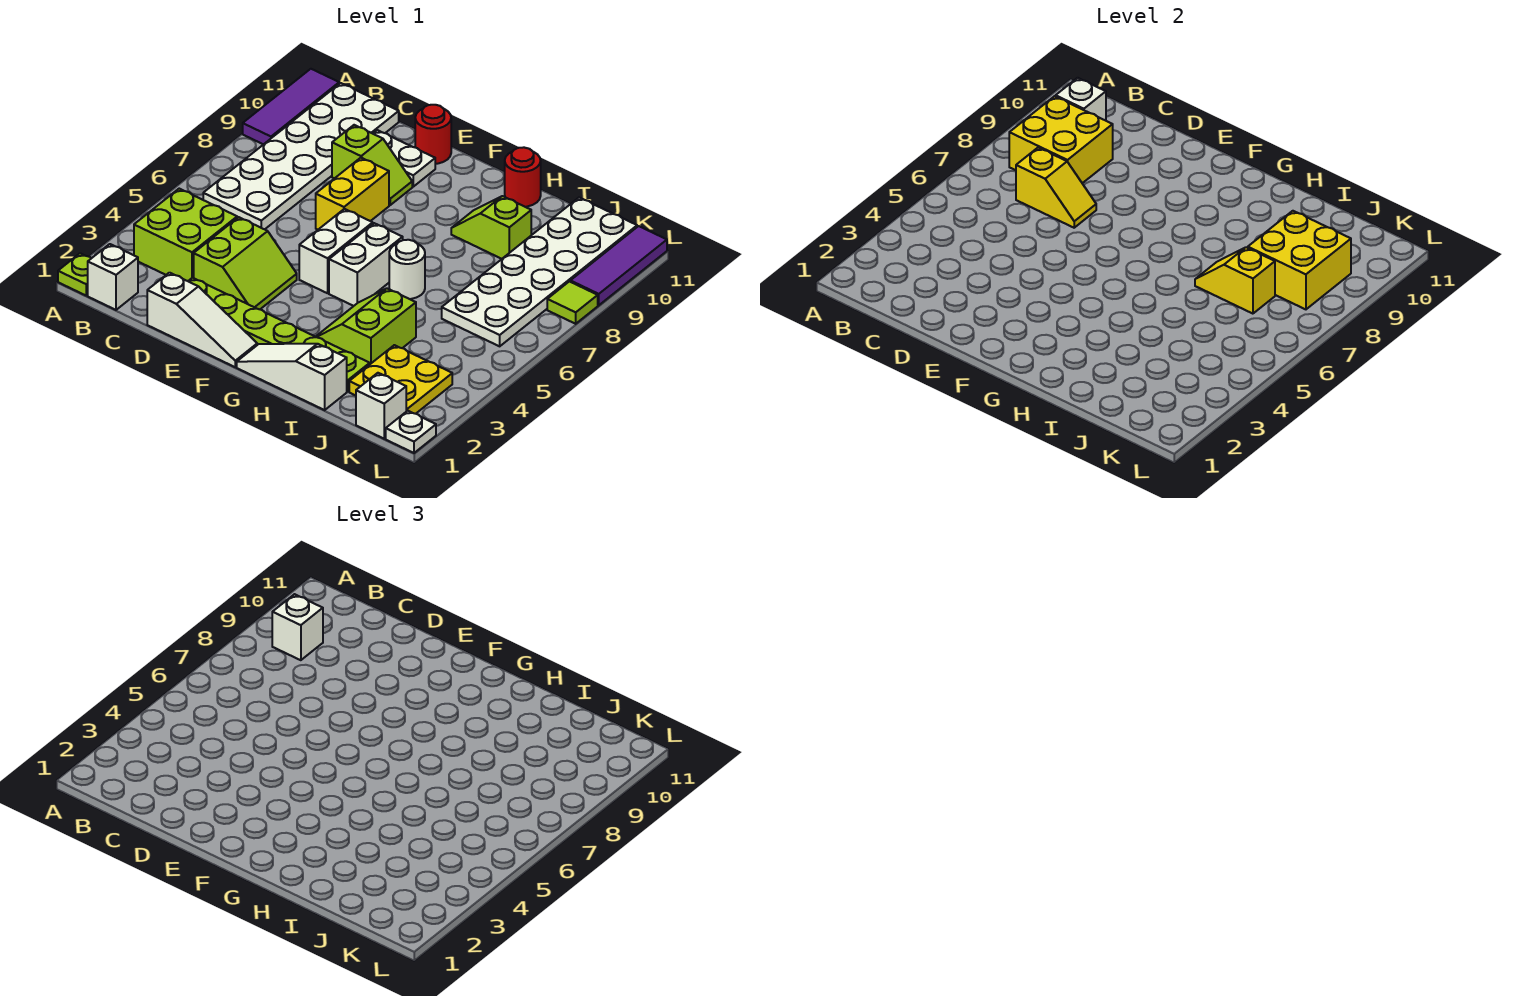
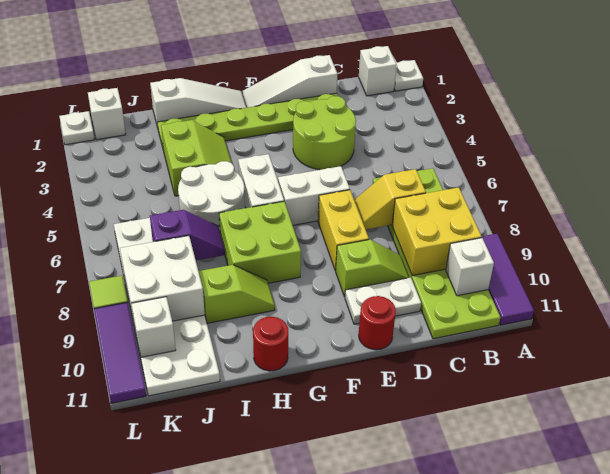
lime plate A1 level 1 -> white plate A1 level 1
lime brick B3:C4 level 1 -> lime brick G7:H8 level 1
white plate B6:C11 level 1 -> lime plate B6:C11 level 1
white brick B9 level 3 -> white brick K10 level 2
lime slope D3:E4 level 1 top D -> lime round brick D3:E4 level 1
lime slope D9:E9 level 1 top D -> lime slope D9:E9 level 1 top E
white brick F5:F6 level 1 -> white brick E6:F6 level 1
white round brick H6 level 1 -> white round brick H5:I6 level 1
yellow slope I7:J7 level 2 top J -> purple slope I7:J7 level 2 top J
yellow plate J2:K3 level 1 -> none
yellow brick J8:K9 level 2 -> white brick J8:K9 level 2

